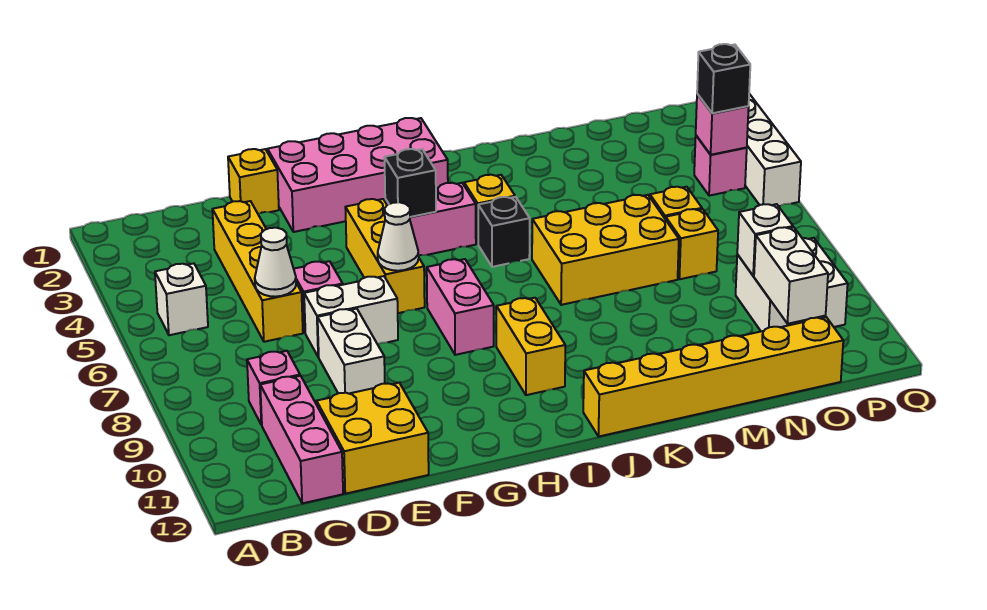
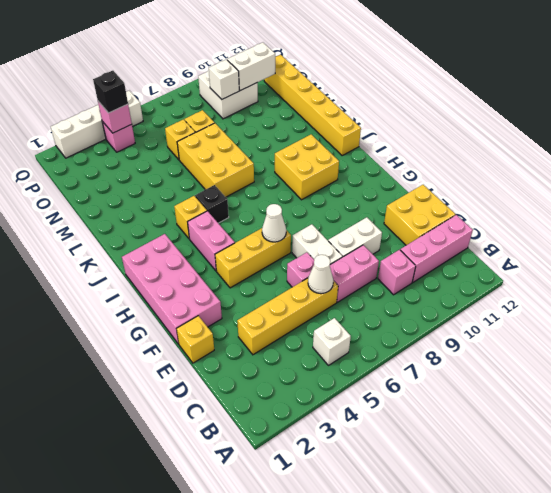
black brick H4 level 2 -> none
pink brick H7:H8 level 1 -> pink brick D7:D8 level 1
yellow brick I9:I10 level 1 -> yellow brick I9:J10 level 1

